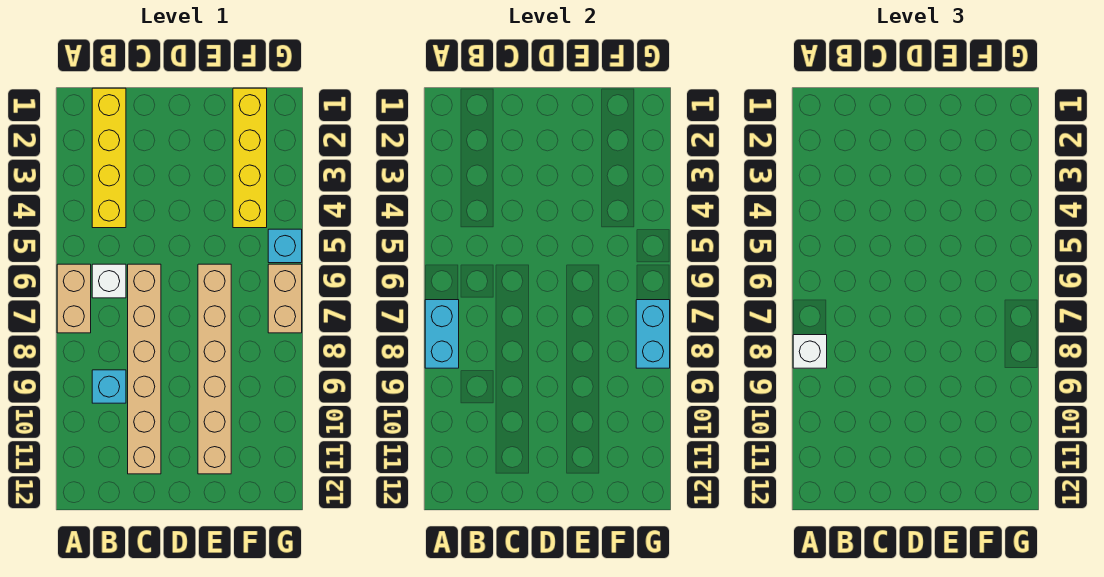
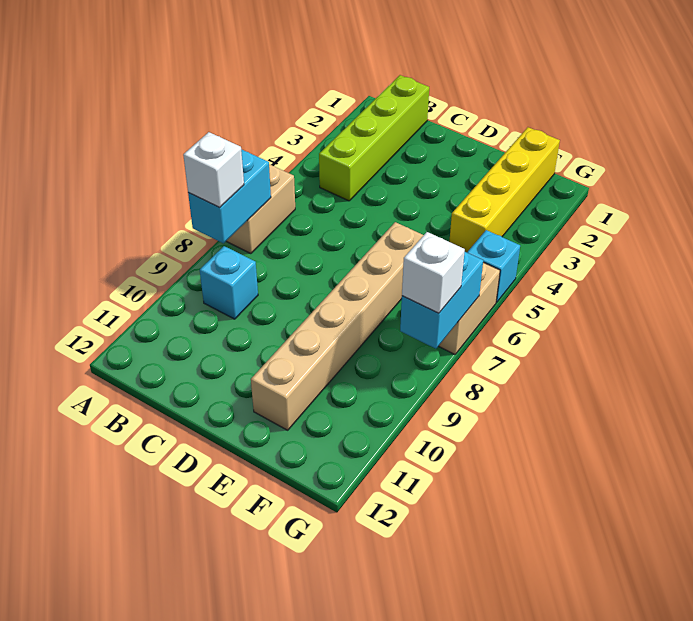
yellow brick B1:B4 level 1 -> lime brick B1:B4 level 1
white brick B6 level 1 -> white brick G8 level 3
tan brick C6:C11 level 1 -> none

